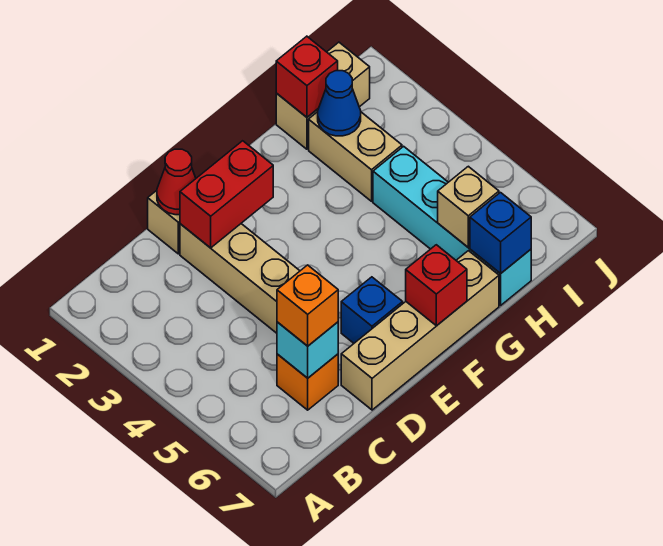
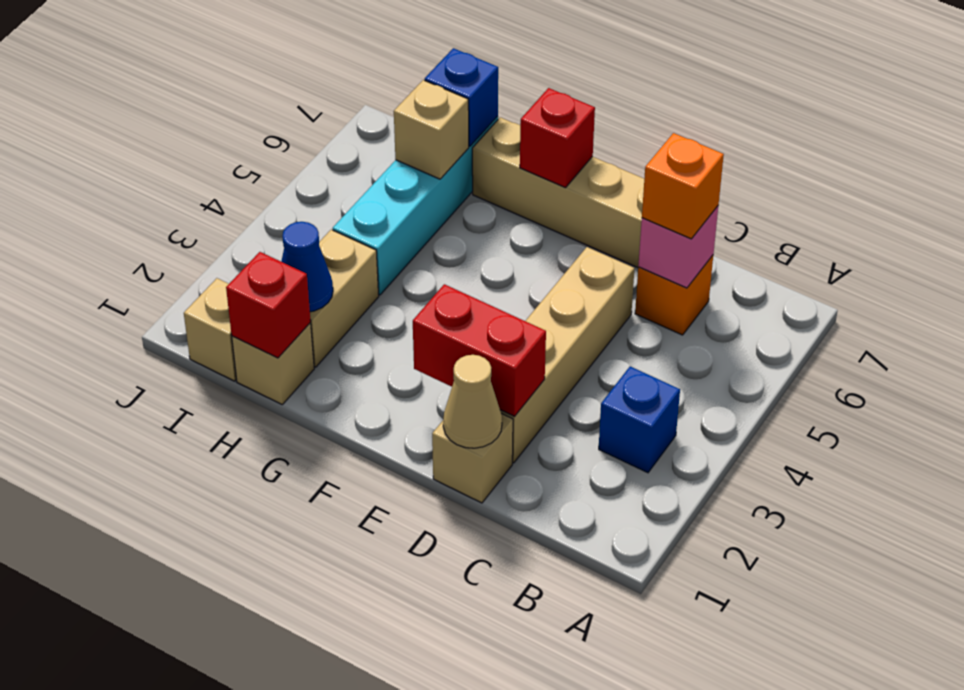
cyan brick C6 level 2 -> pink brick C6 level 2
red cone D1 level 2 -> tan cone D1 level 2
blue brick E6 level 1 -> blue brick B3 level 1

